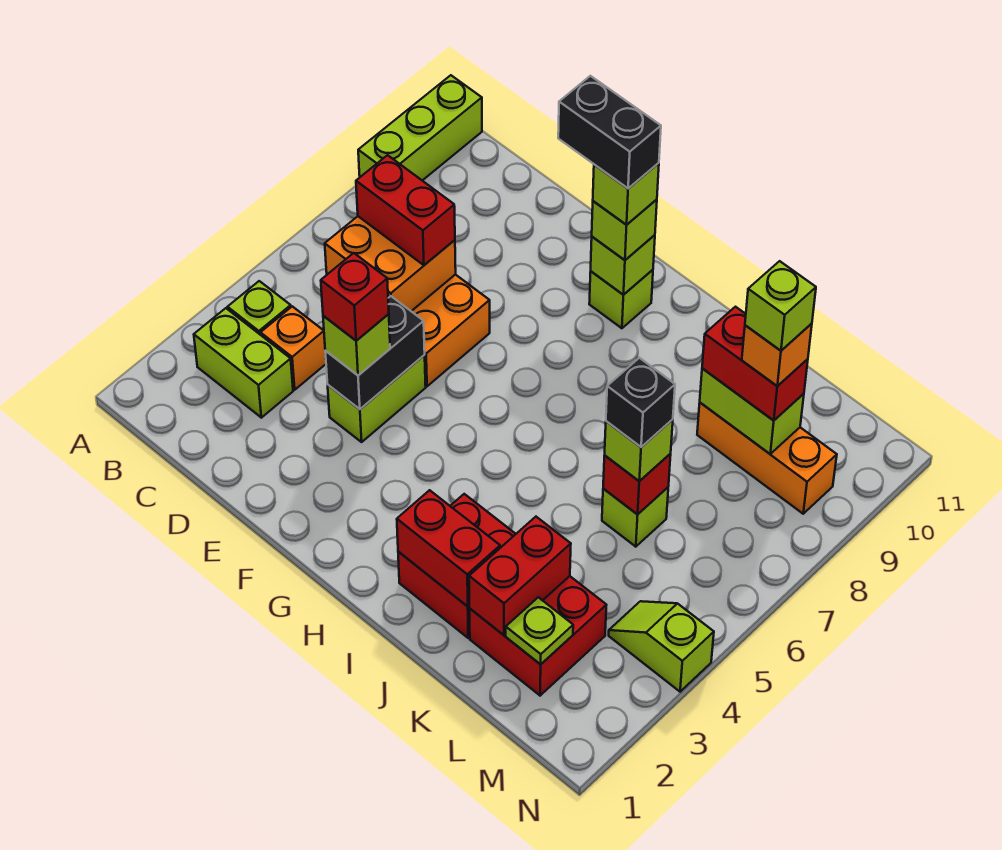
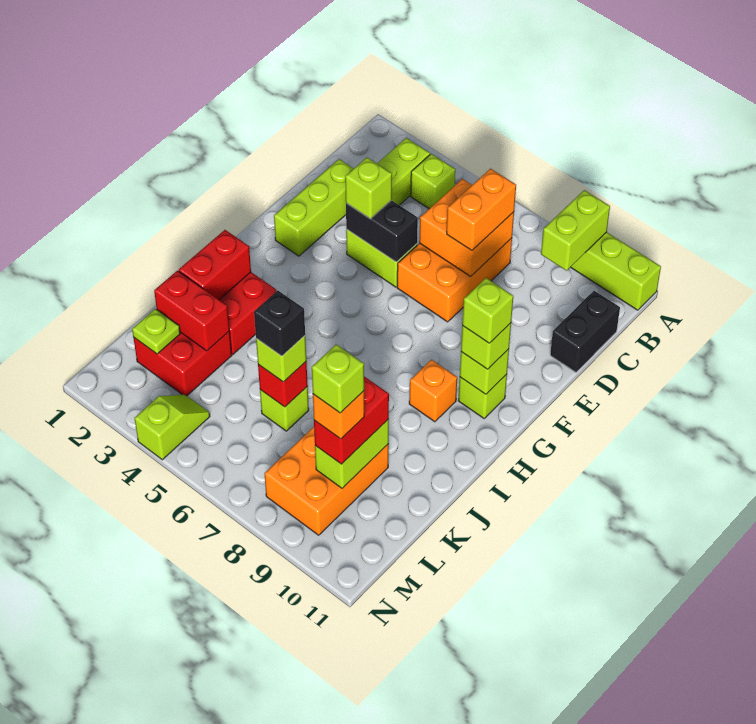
none -> lime brick A9:B9 level 2
orange brick C4 level 1 -> orange brick H9 level 1
red brick C7:D7 level 3 -> orange brick C7:D7 level 3
none -> lime brick D2:F2 level 1
red brick E4 level 4 -> none
black brick F10:G10 level 5 -> black brick C11:D11 level 1
orange brick K9:M9 level 1 -> orange brick K8:M9 level 1

